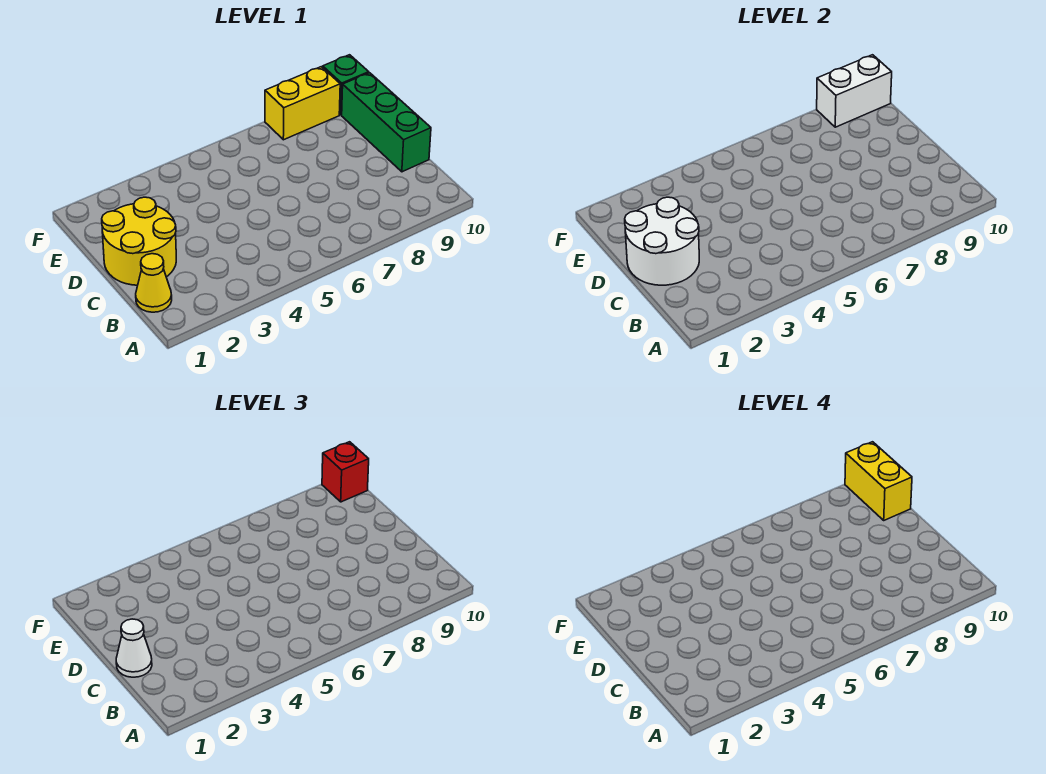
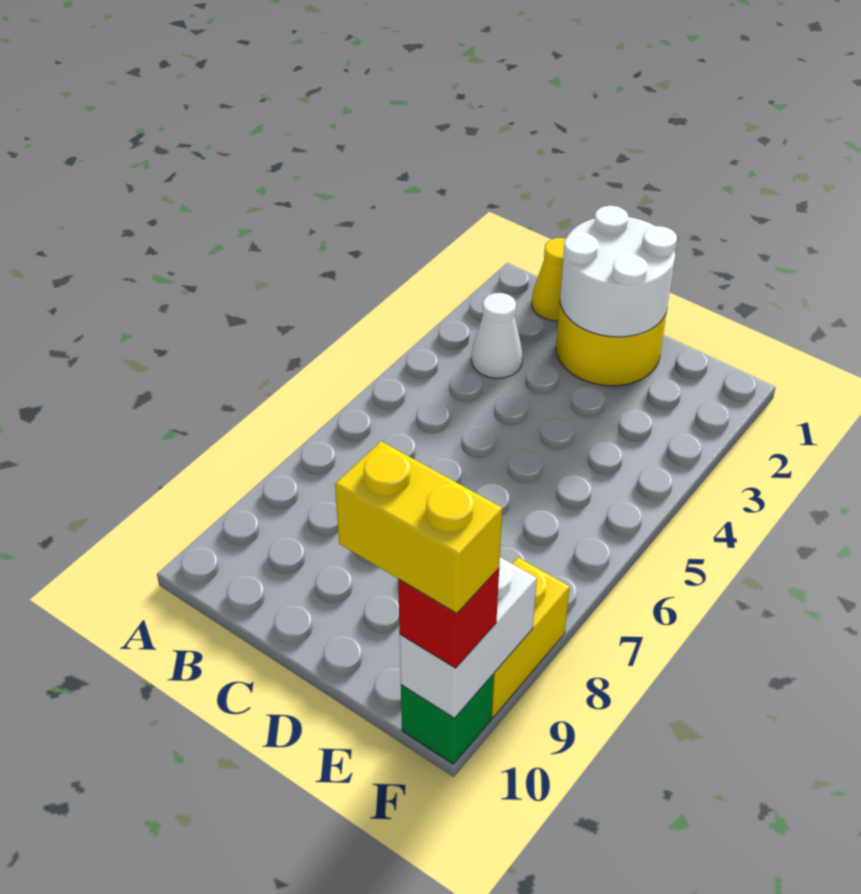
white cone C1 level 3 -> white cone B3 level 1
green brick C10:E10 level 1 -> none

